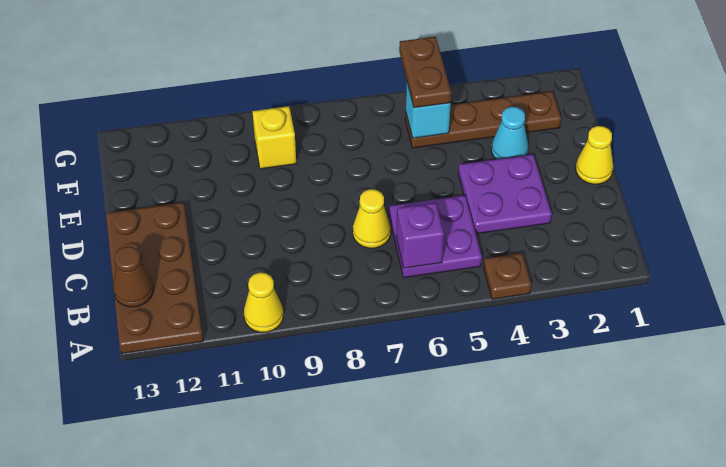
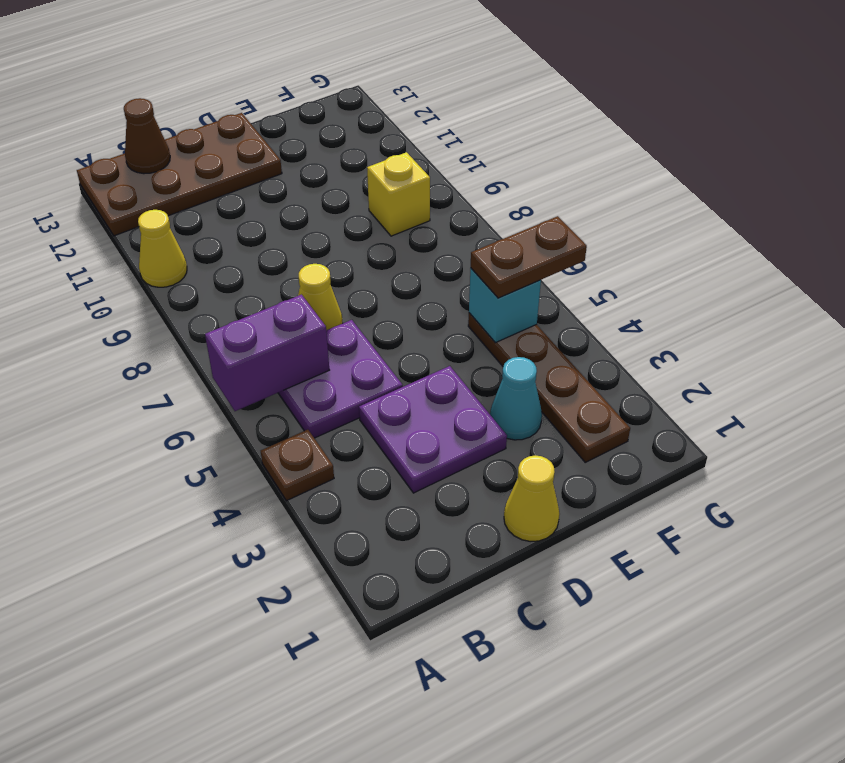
purple brick B6 level 2 -> purple brick A6:B6 level 2

